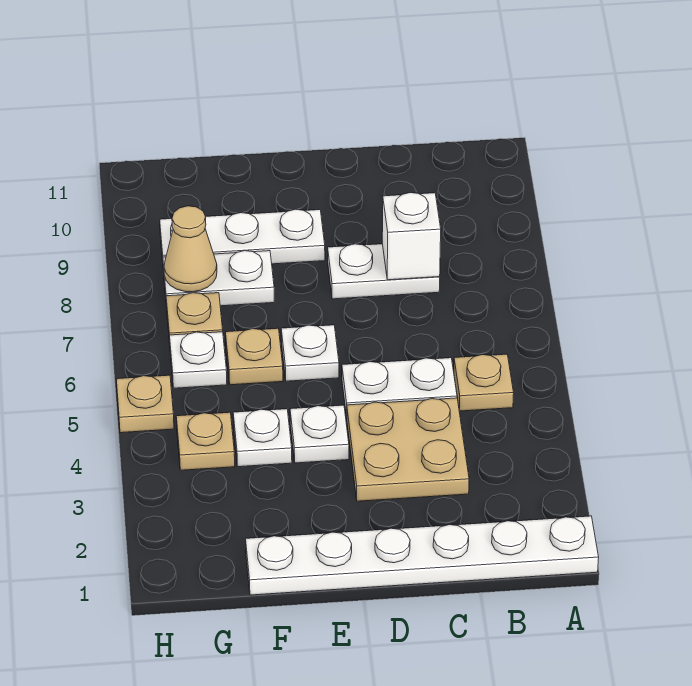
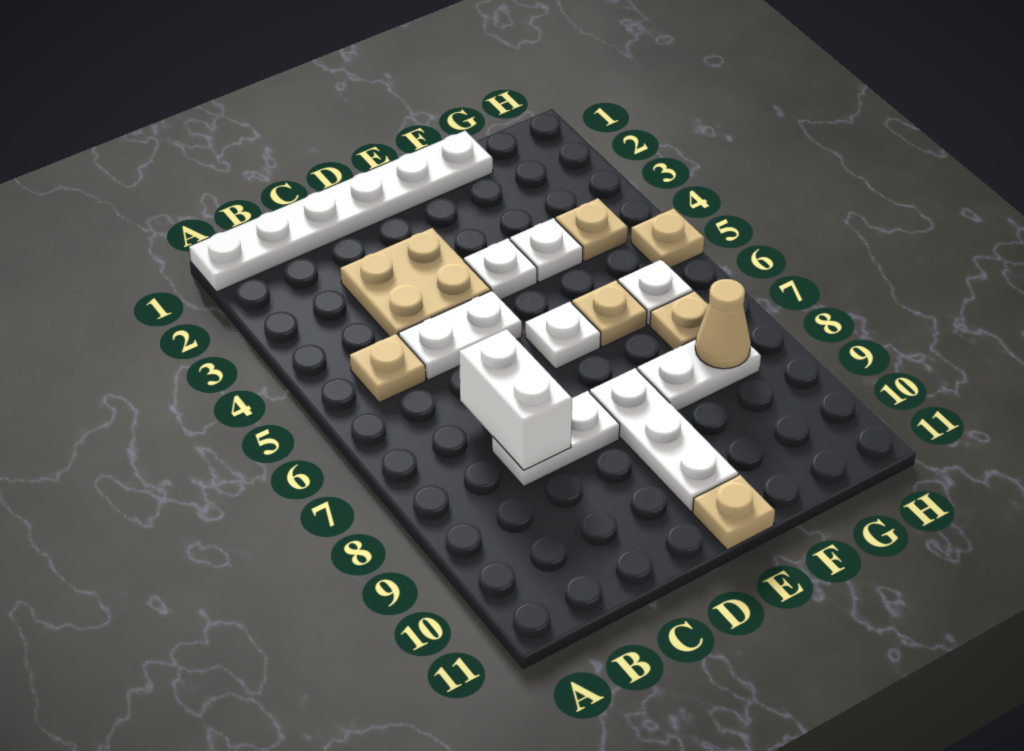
white brick C8 level 2 -> white brick C7:C8 level 2
white plate E9:G9 level 1 -> white plate E8:E10 level 1
none -> tan plate E11 level 1

